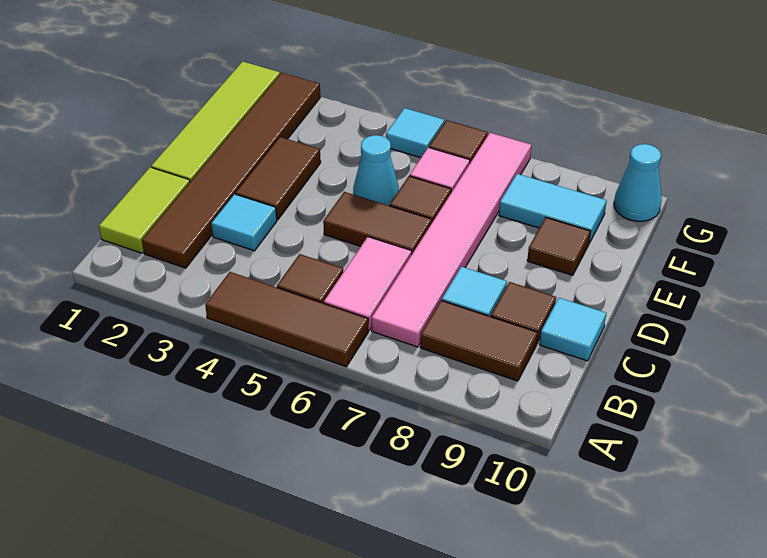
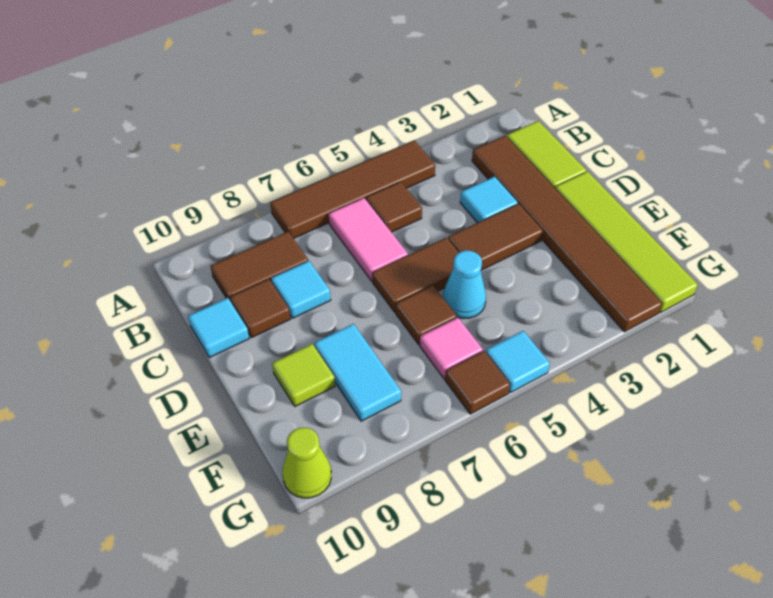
brown tile A4:A6 level 1 -> brown tile A4:A7 level 1
pink tile B7:G7 level 1 -> none
brown tile D3:E3 level 1 -> brown tile D3:D4 level 1
brown tile E9 level 1 -> lime tile E9 level 1
cyan tile F8:F9 level 1 -> cyan tile E8:F8 level 1
cyan cone G10 level 1 -> lime cone G10 level 1

